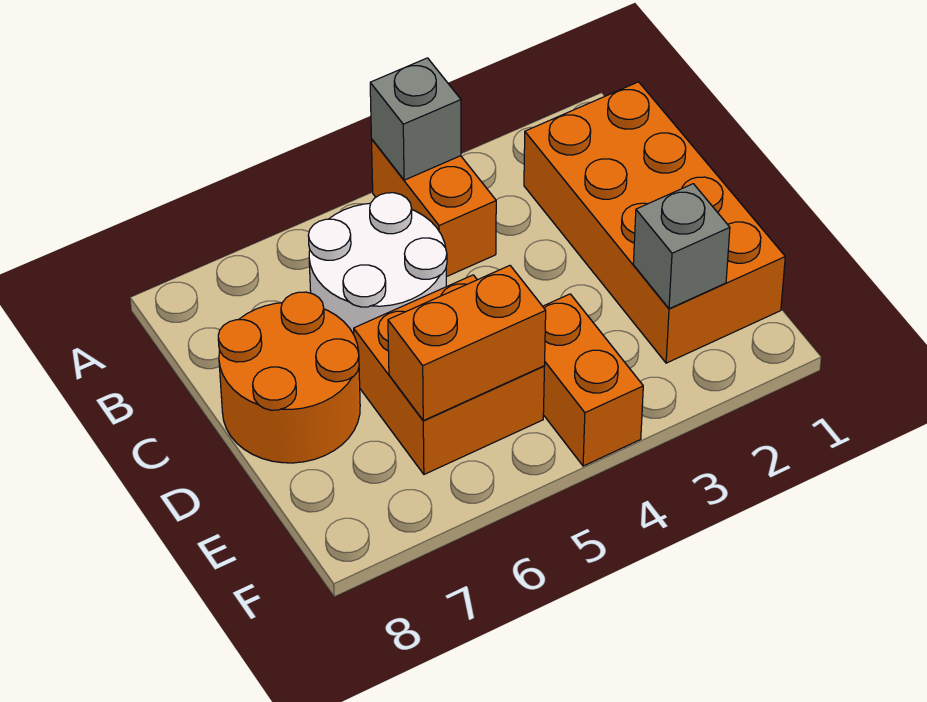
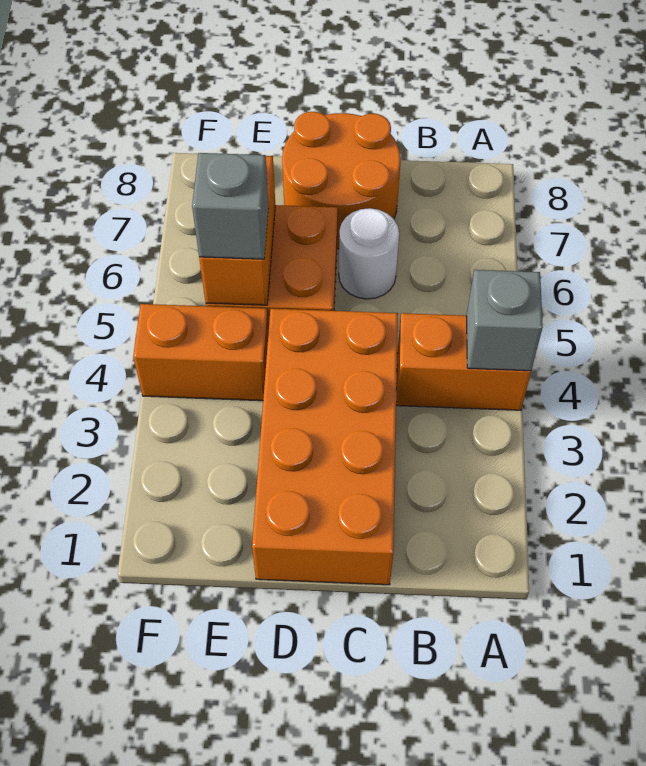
orange brick B1:E2 level 1 -> orange brick C1:D4 level 1
white round brick B5:C6 level 1 -> white round brick C6 level 1
grey brick E2 level 2 -> grey brick E5 level 3

